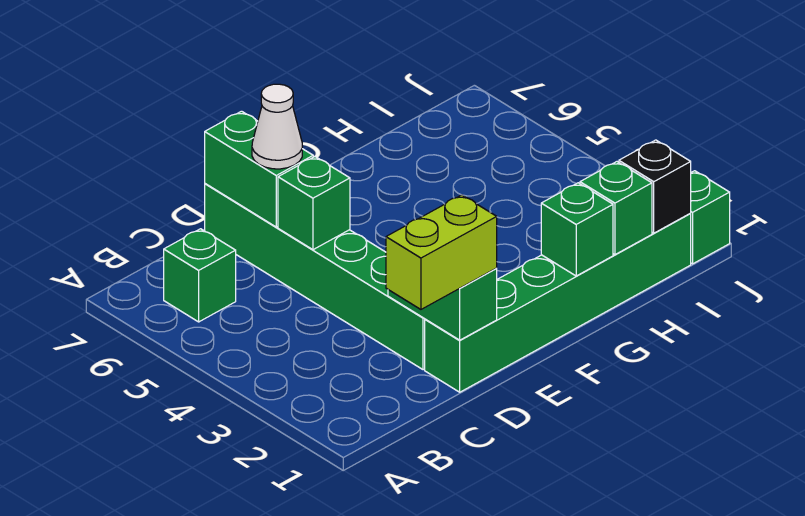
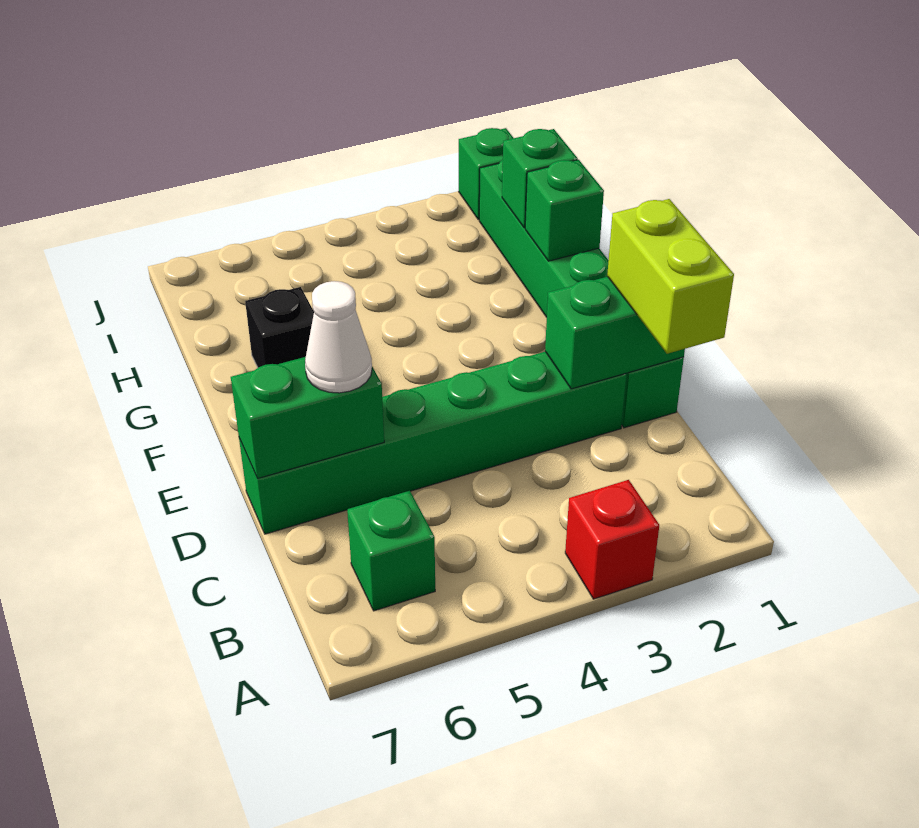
none -> red brick A3 level 1
green brick D5 level 2 -> none
black brick I1 level 2 -> black brick G6 level 1

